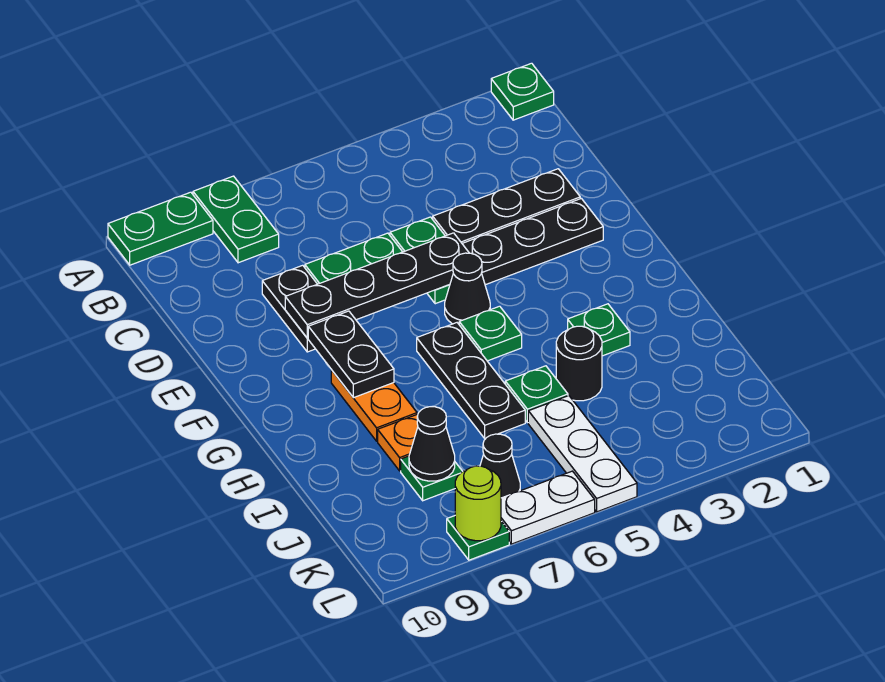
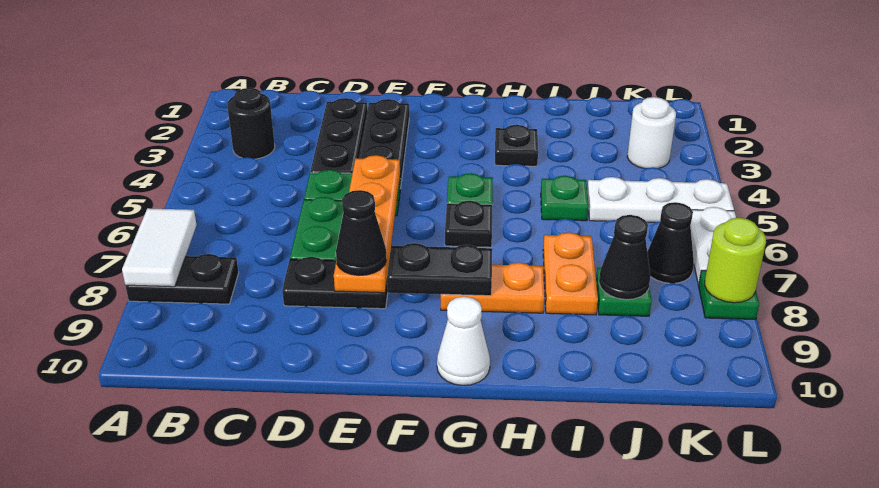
green plate A1 level 1 -> none
none -> white tile A7:A8 level 2
green plate A8:B8 level 1 -> black plate A8:B8 level 1
green plate A9:A10 level 1 -> none
black plate E5:E8 level 2 -> orange plate E5:E8 level 2
black cone F5 level 1 -> black cone E8 level 3
black plate G6:I6 level 1 -> black plate G6 level 1
none -> white cone G10 level 1
green plate H3 level 1 -> black plate H3 level 1
black round brick I4 level 1 -> black round brick B3 level 1
orange plate I8 level 1 -> orange plate I7:I8 level 1
none -> white round brick K3 level 1

